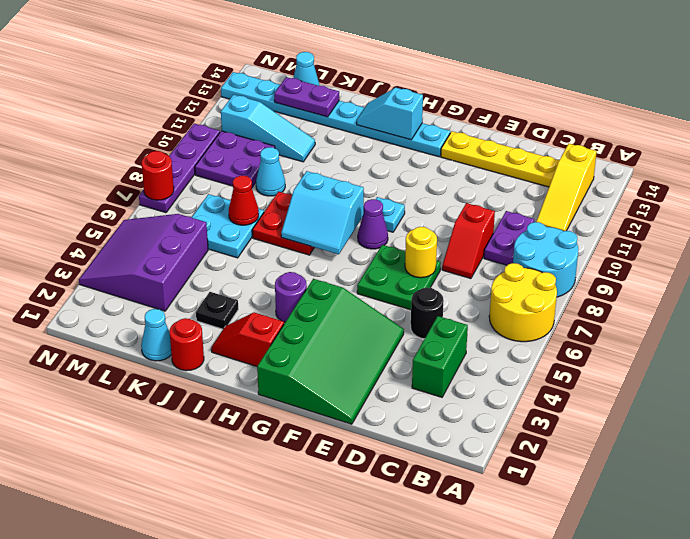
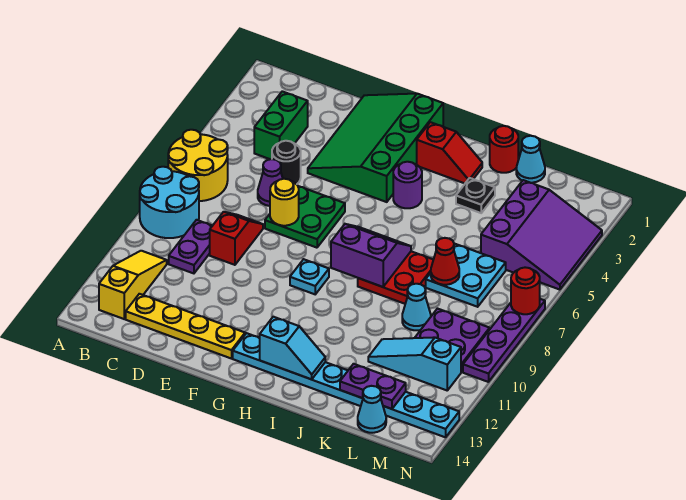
purple cone G8 level 1 -> purple cone D6 level 1
cyan slope H7:I8 level 2 top 8 -> purple slope H7:I8 level 2 top 8

